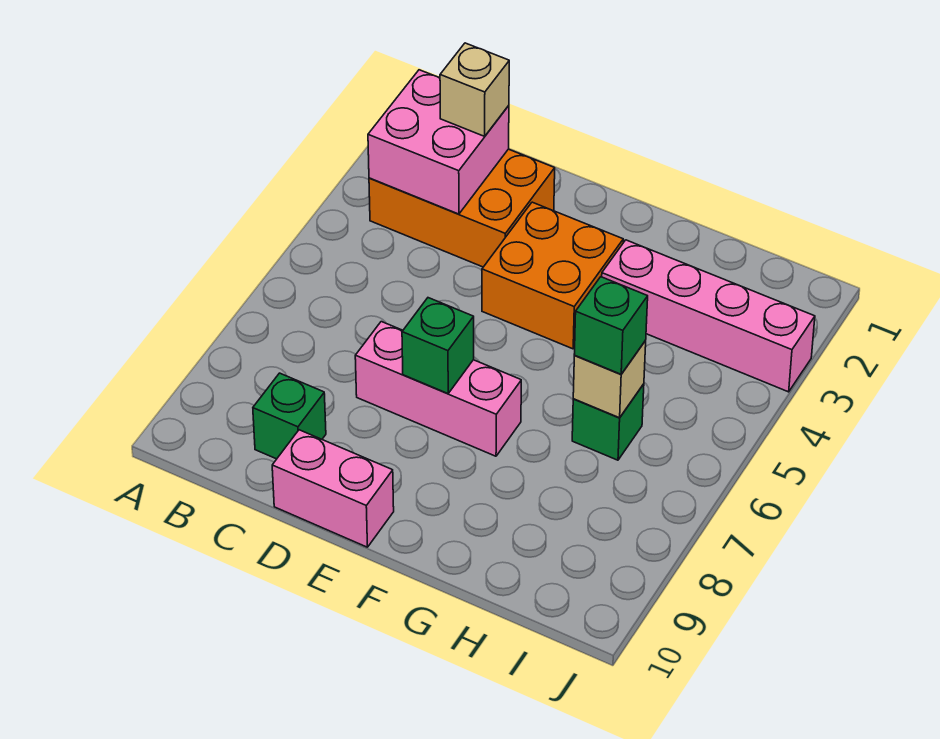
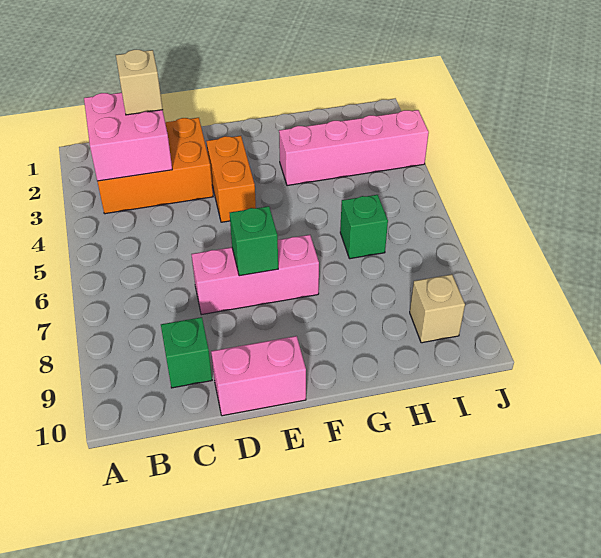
orange brick E3:F4 level 1 -> orange brick E3:E4 level 1
tan brick H6 level 2 -> tan brick I9 level 1
green brick H6 level 3 -> none

